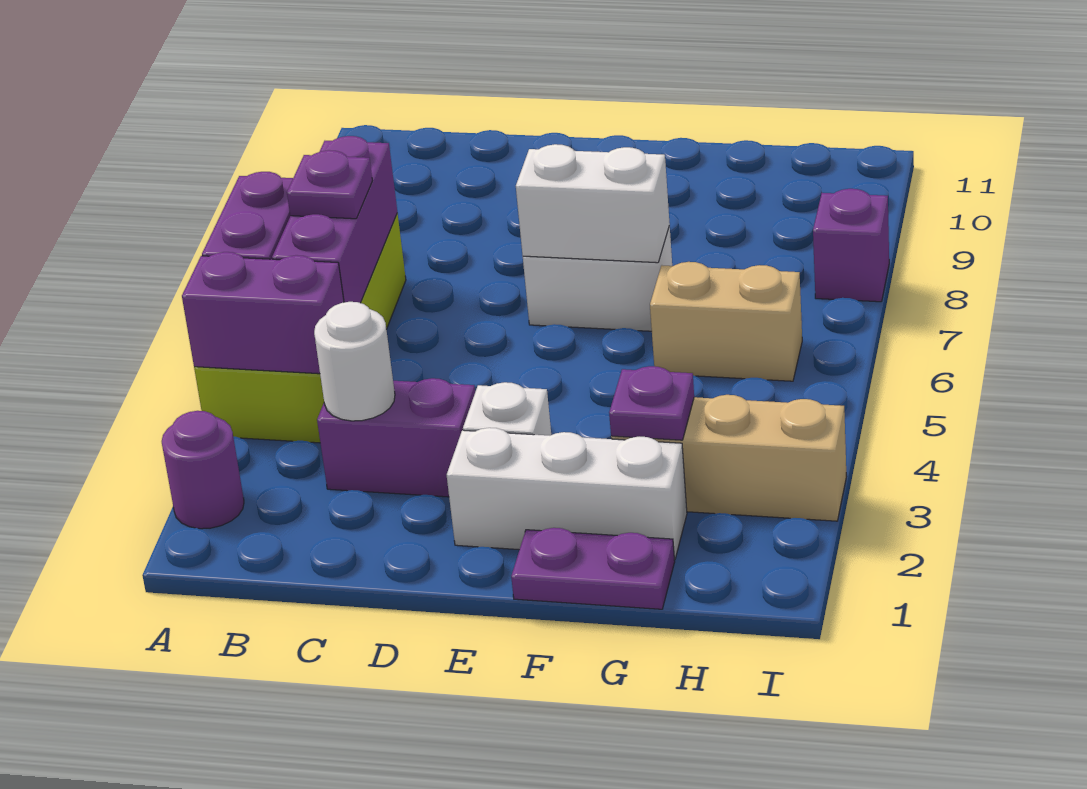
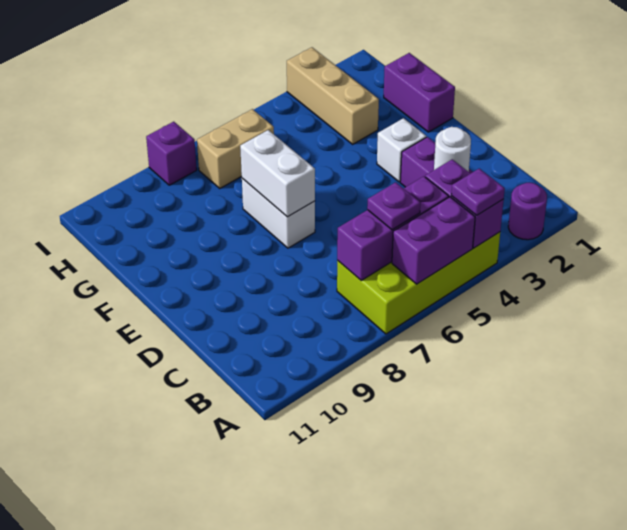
white brick E2:G2 level 1 -> none
purple plate F1:G1 level 1 -> purple brick F1:G1 level 1
purple plate G3 level 2 -> purple plate A4 level 3
tan brick G6:H6 level 1 -> tan brick H6:H7 level 1

